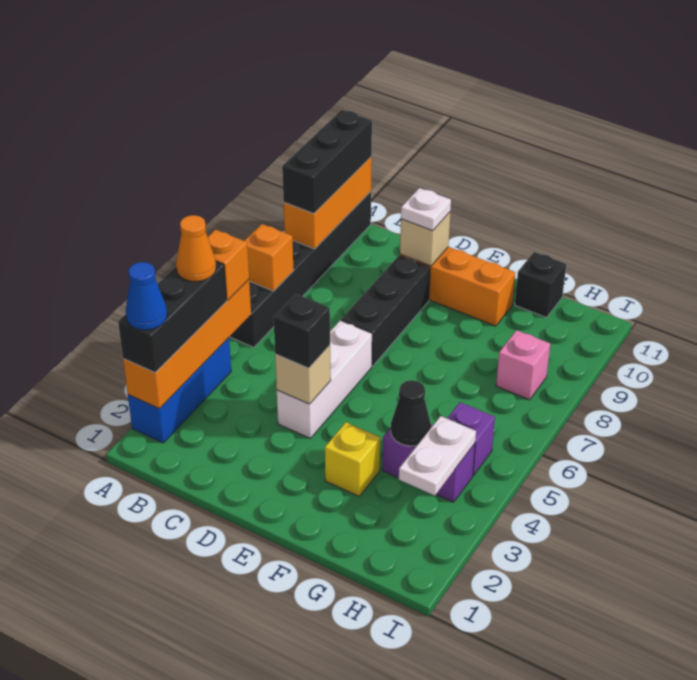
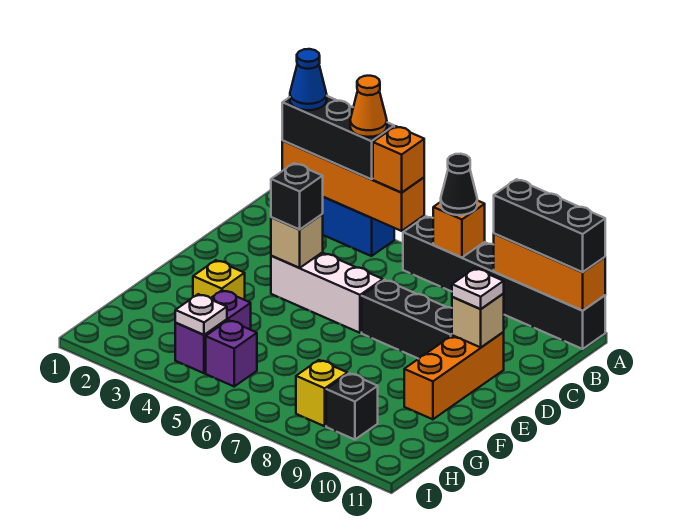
black cone G4 level 2 -> black cone A7 level 3
black brick G11 level 1 -> black brick H9 level 1
white plate H3:H4 level 2 -> white plate H4 level 2
pink brick H8 level 1 -> yellow brick H8 level 1

